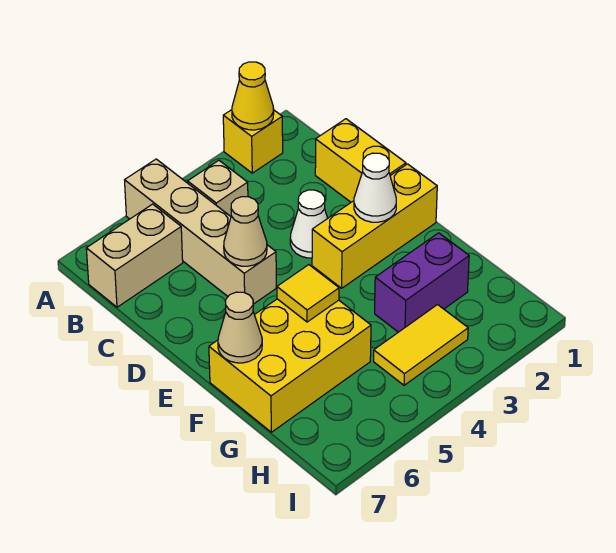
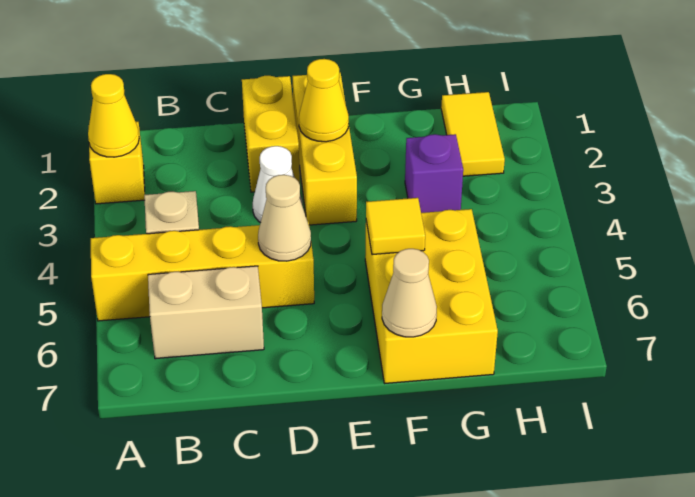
tan brick A5:D5 level 1 -> yellow brick A5:D5 level 1
tan brick B6:B7 level 1 -> tan brick B6:C6 level 1
yellow brick C1:D1 level 1 -> yellow brick D1:D2 level 1
white cone E2 level 2 -> yellow cone E2 level 2
purple brick G2:G3 level 1 -> purple brick G3 level 1
yellow tile H3:H4 level 1 -> yellow tile H1:H2 level 1

